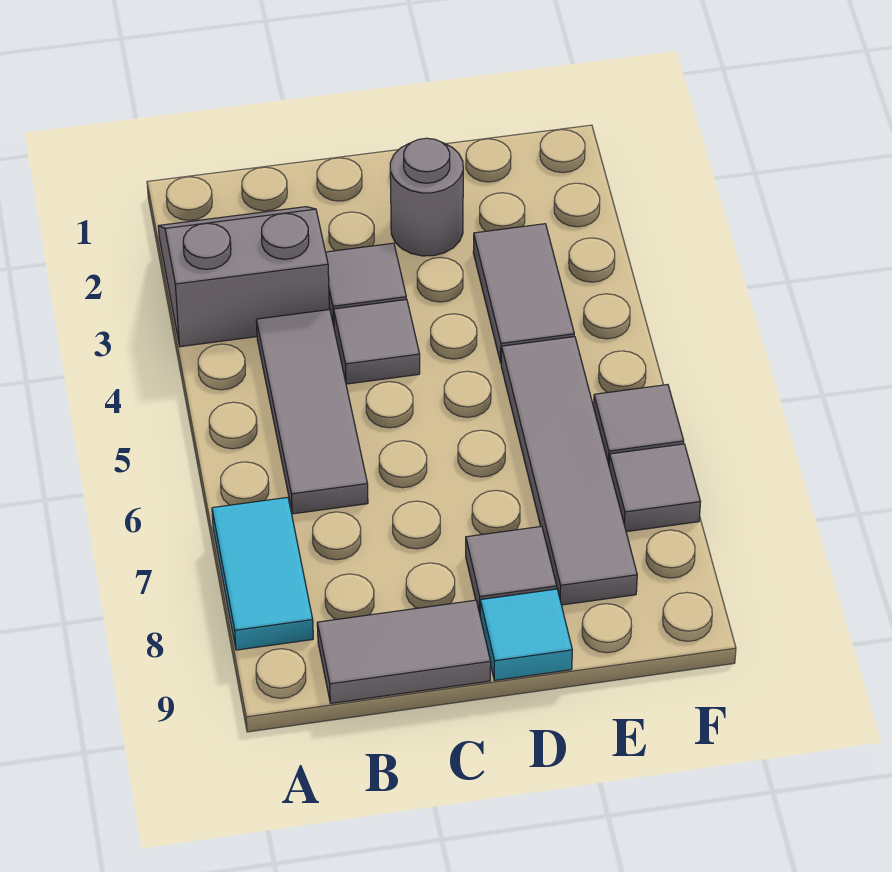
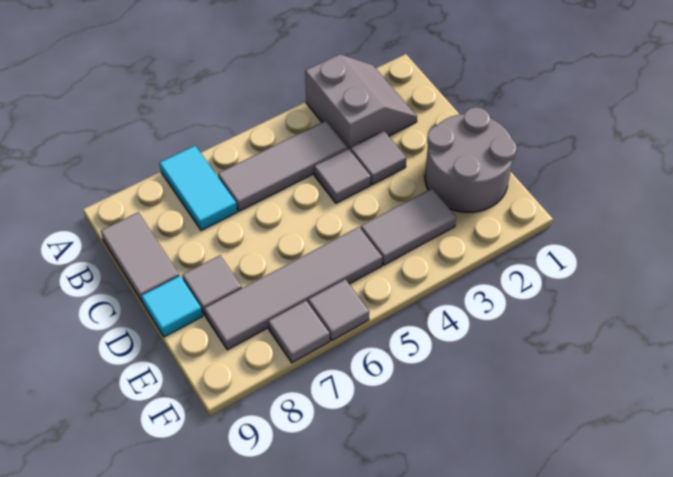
cyan tile A7:A8 level 1 -> cyan tile A7:B7 level 1
grey round brick D2 level 1 -> grey round brick D1:E2 level 1

